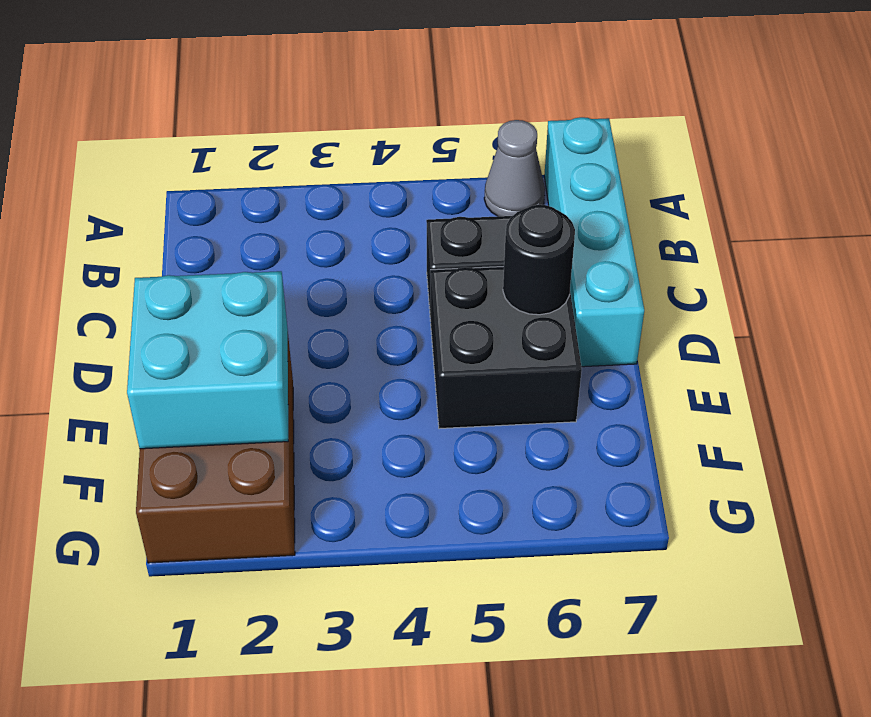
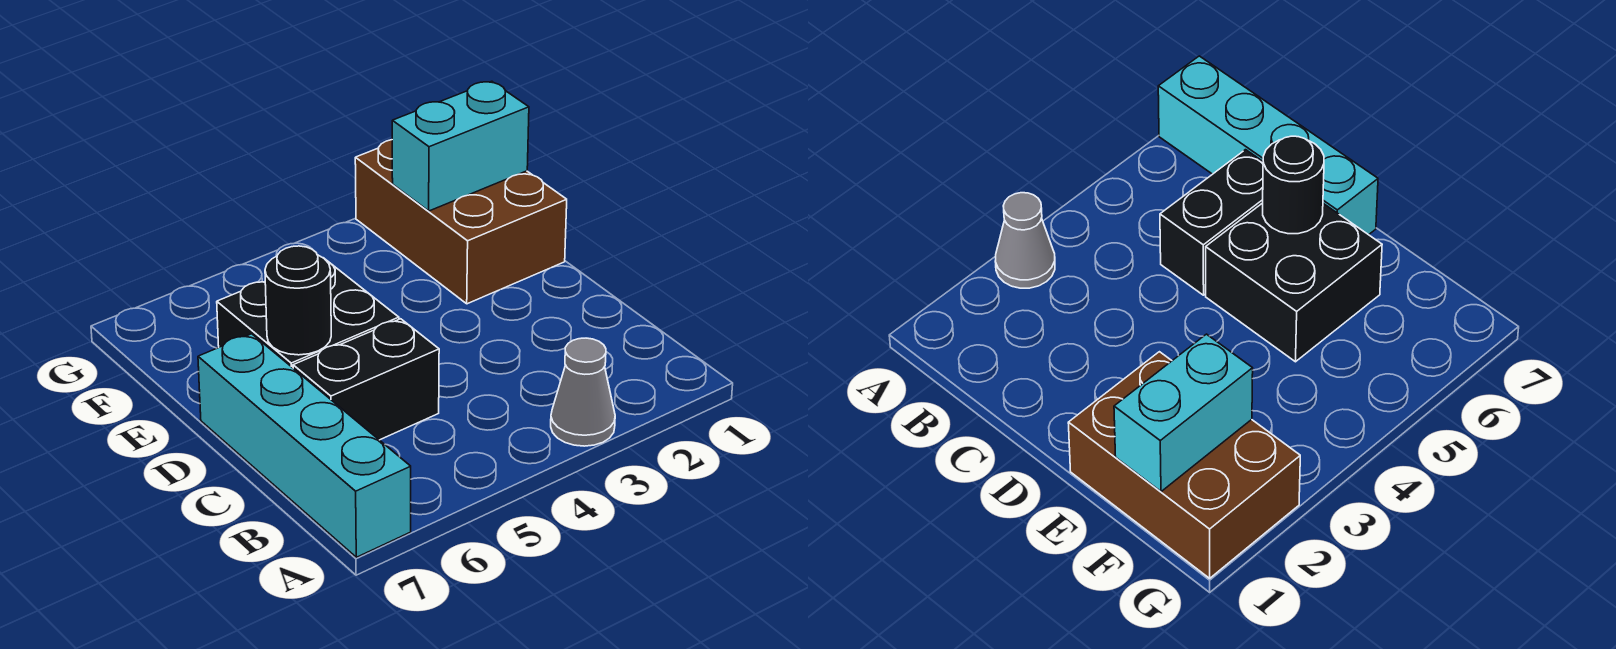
grey cone A6 level 1 -> grey cone A3 level 1
cyan brick E1:F2 level 2 -> cyan brick F1:F2 level 2

